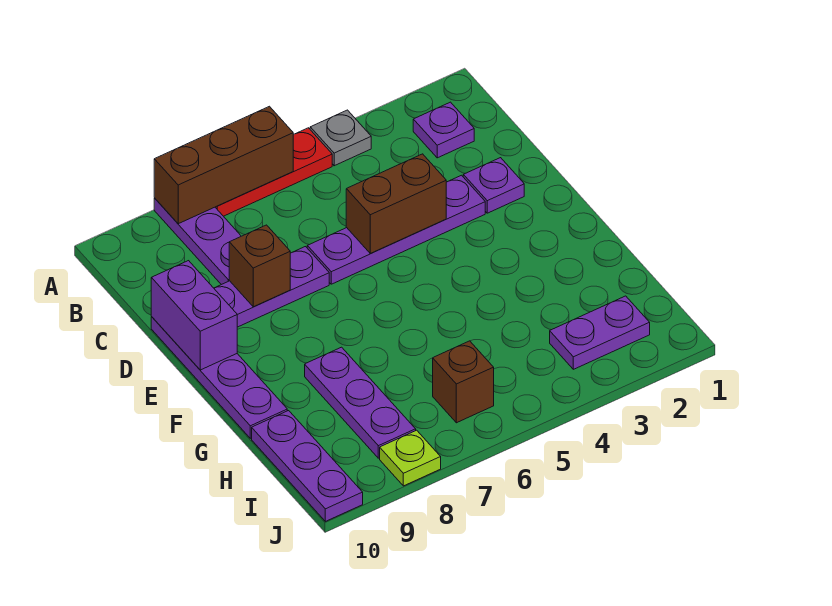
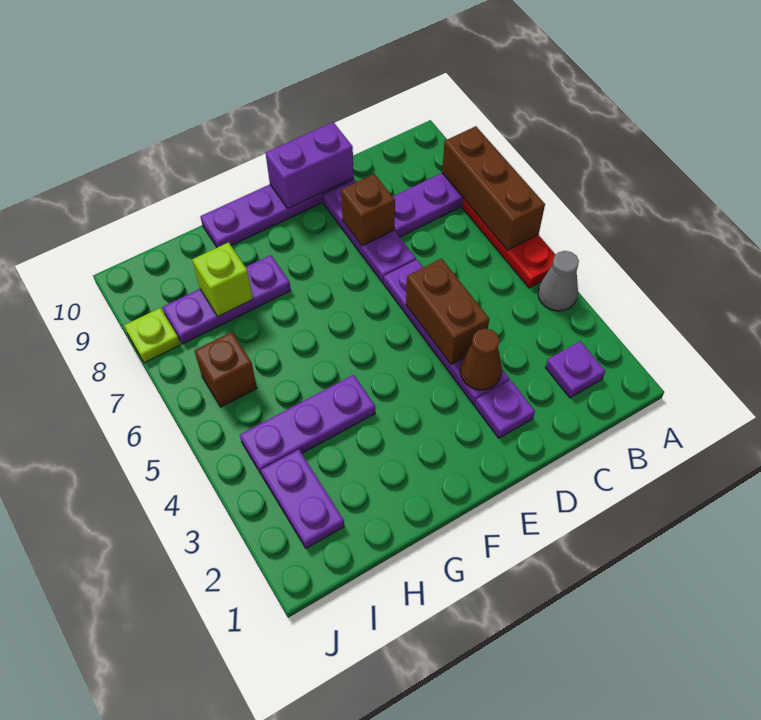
grey plate A4 level 1 -> grey cone A4 level 1
none -> brown cone D3 level 2
none -> lime brick H8 level 2
purple plate H10:J10 level 1 -> purple plate G4:I4 level 1

